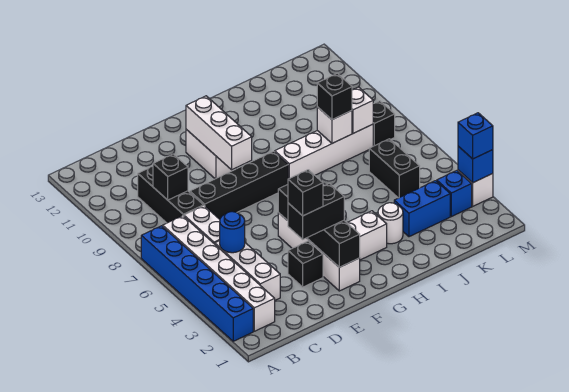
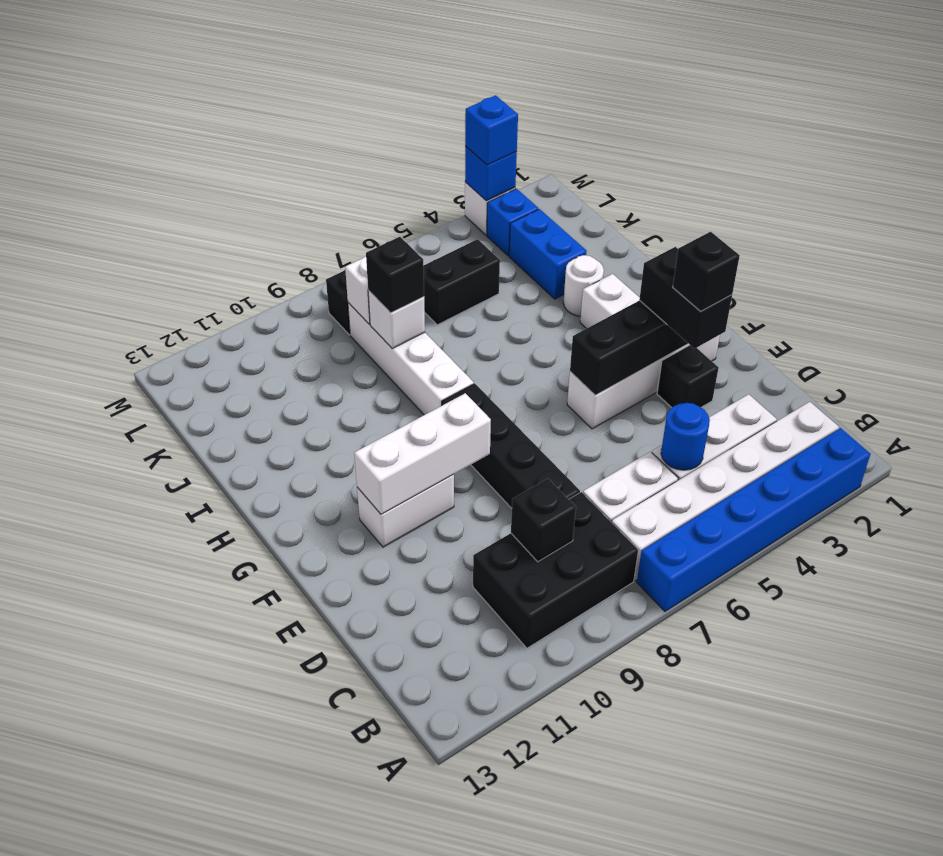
black brick C8:C10 level 1 -> black brick B8:C10 level 1

